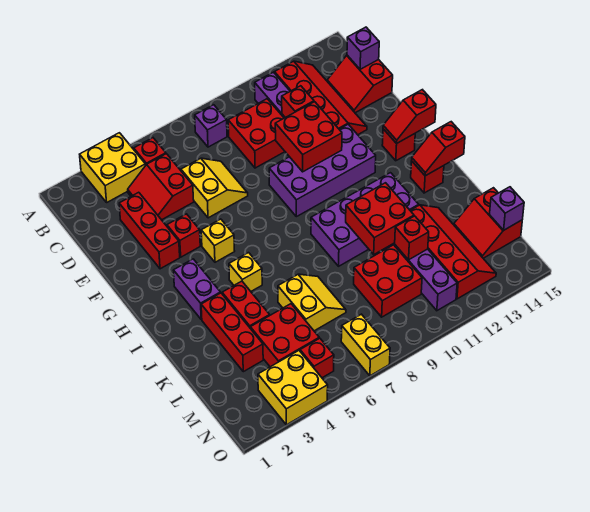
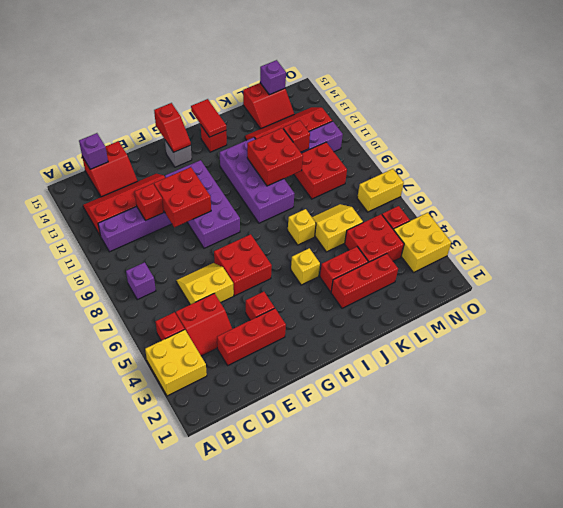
red brick C9:D10 level 1 -> red brick F6:G7 level 1
yellow brick G5 level 1 -> yellow brick J7 level 1
red brick G14 level 1 -> grey brick G14 level 1
purple brick H3:I3 level 1 -> none
red slope I14:I15 level 2 top 15 -> red tile I14:I15 level 2

